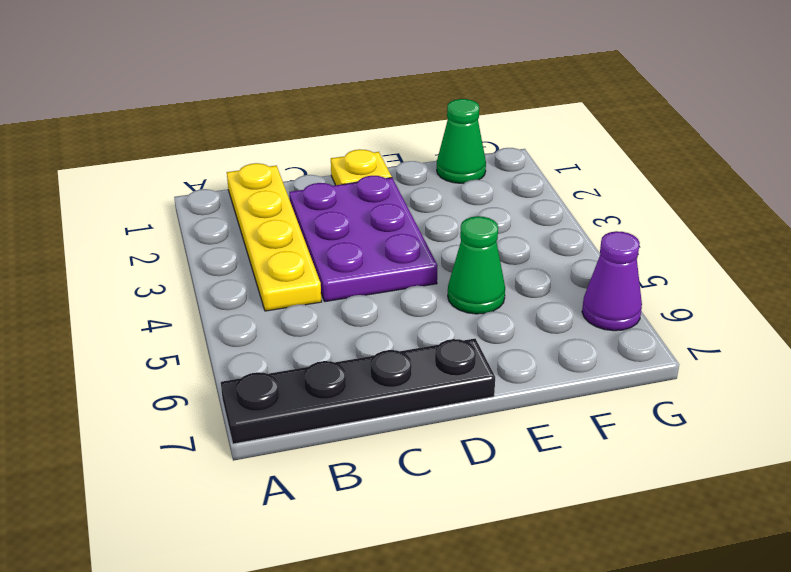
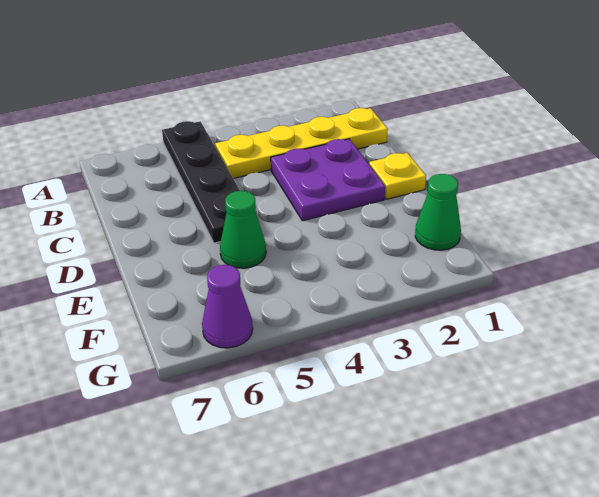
black plate A7:D7 level 1 -> black plate A5:D5 level 1
purple plate C2:D4 level 1 -> purple plate C2:D3 level 1

